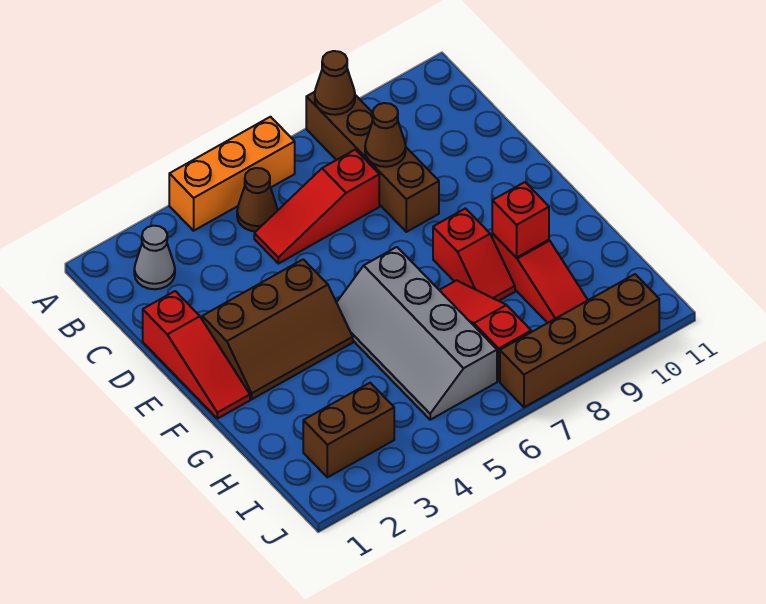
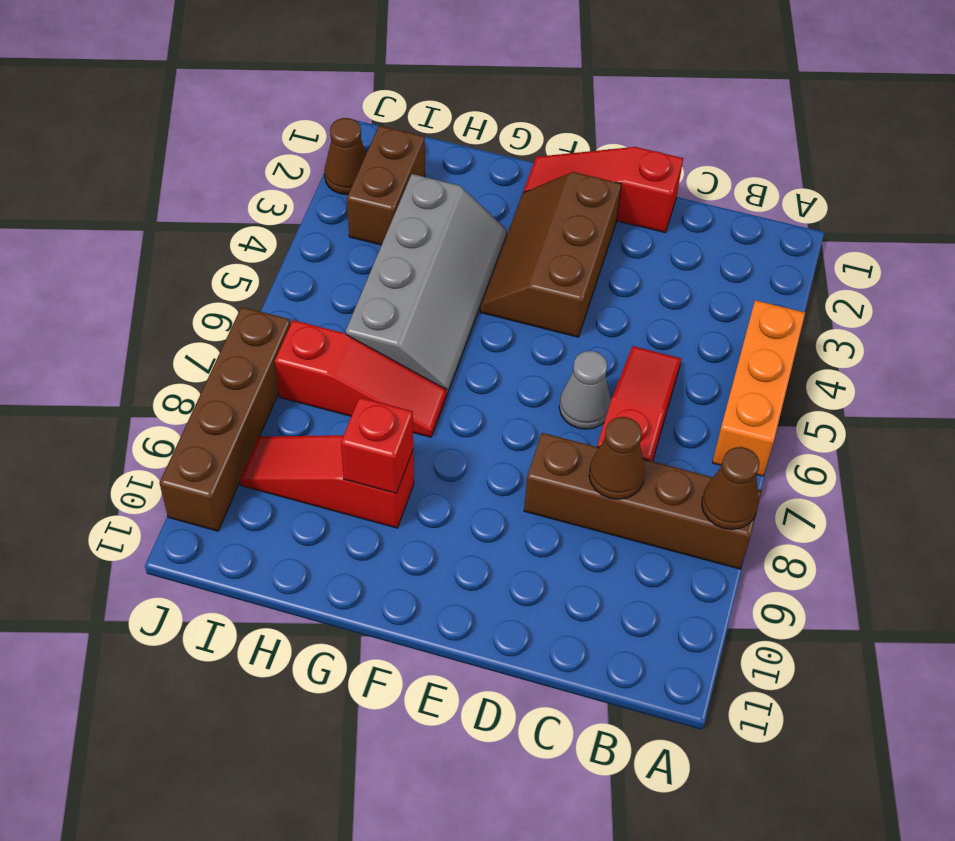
grey cone B2 level 1 -> grey cone D6 level 1
brown cone B5 level 1 -> brown cone J2 level 1
grey slope F5:I6 level 1 top 6 -> grey slope G3:H6 level 1 top H
red slope F8:G8 level 1 top F -> none

